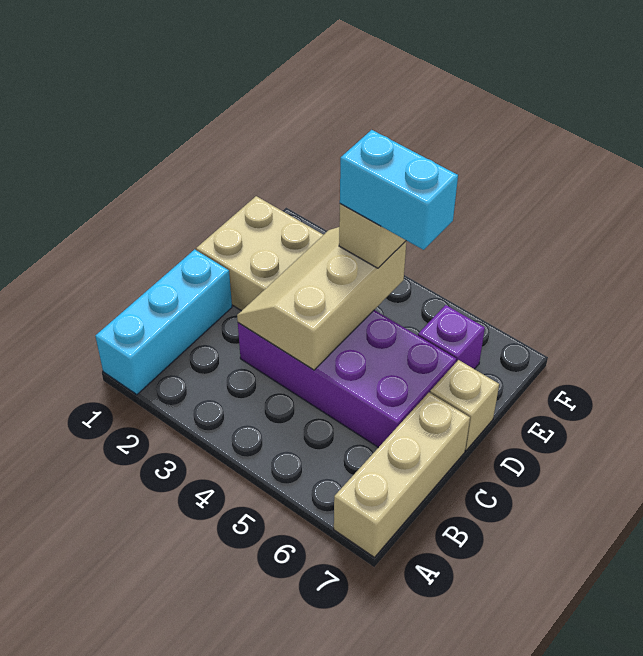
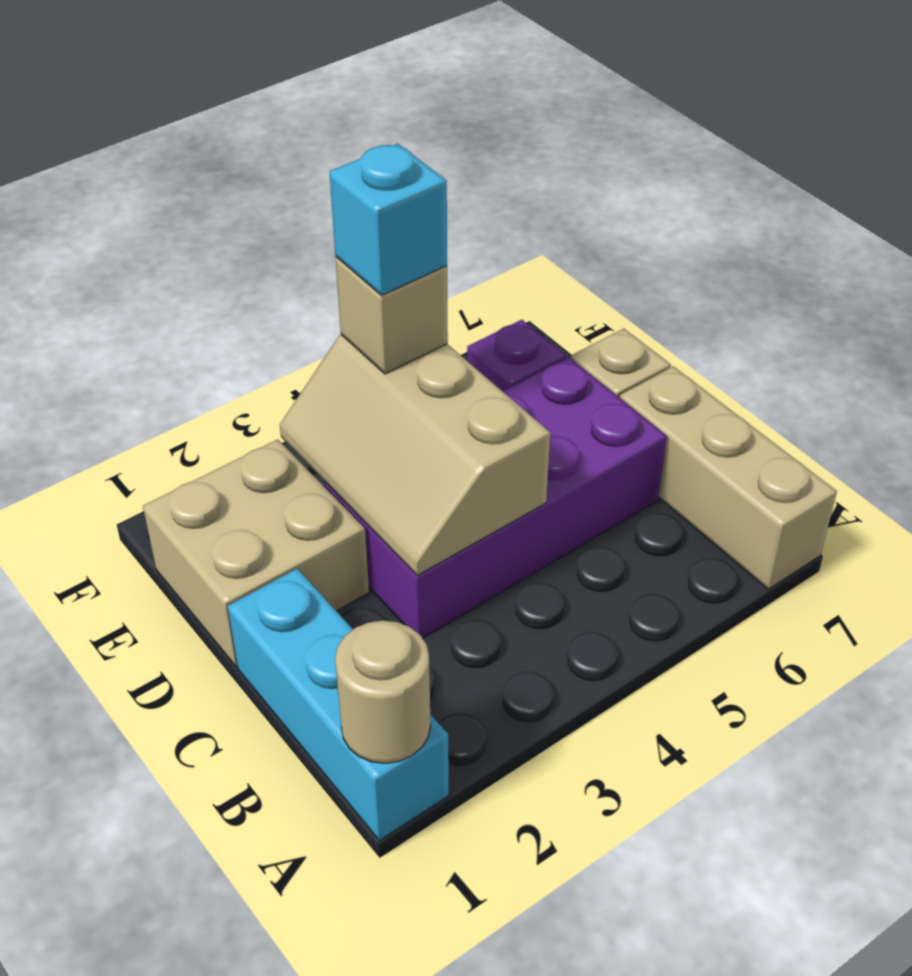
none -> tan round brick A1 level 2
cyan brick E4:E5 level 4 -> cyan brick E4 level 4

